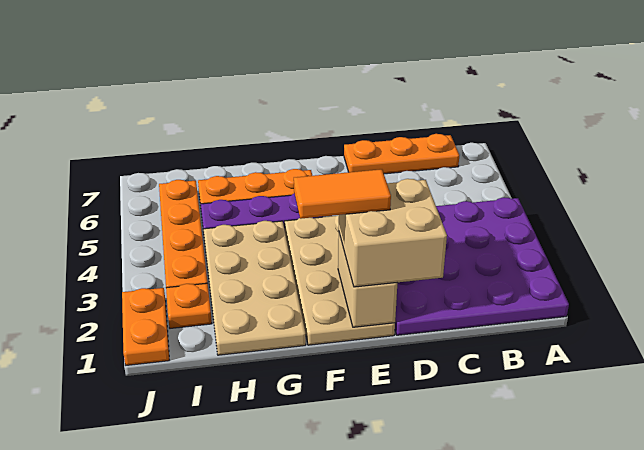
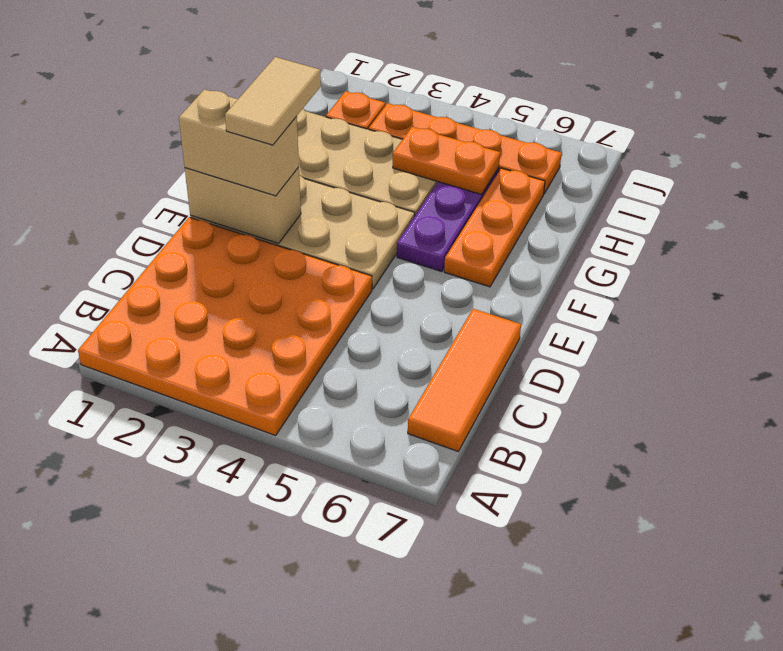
purple plate A1:D4 level 1 -> orange plate A1:D4 level 1
orange plate B7:D7 level 1 -> orange tile B7:D7 level 1
tan brick D1:E2 level 3 -> tan brick E1:E2 level 3
orange tile E2:F2 level 4 -> tan tile E2:F2 level 4
orange plate J1:J2 level 1 -> orange plate H4:H5 level 2

